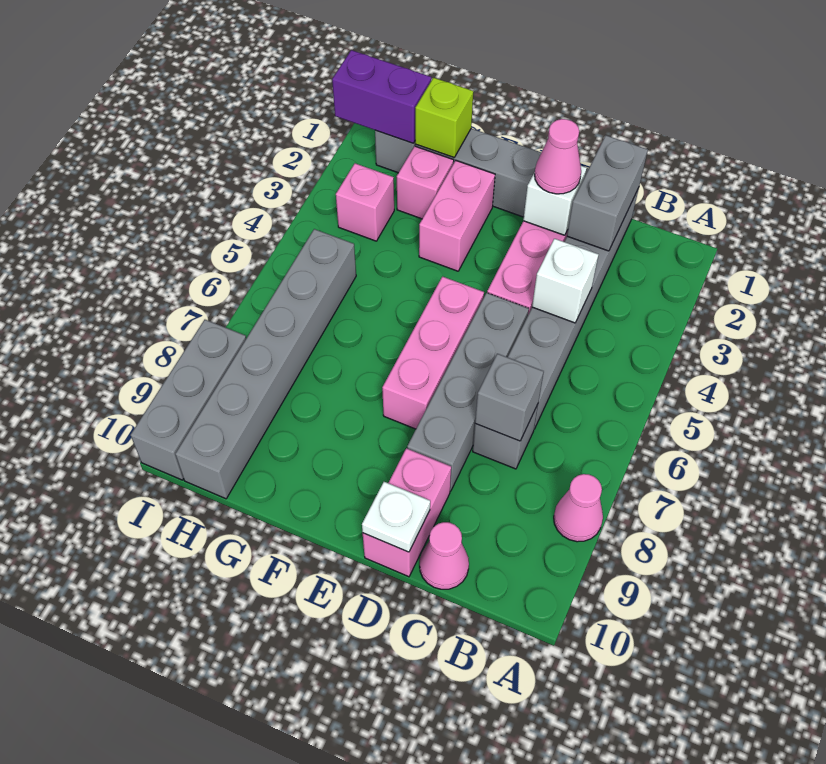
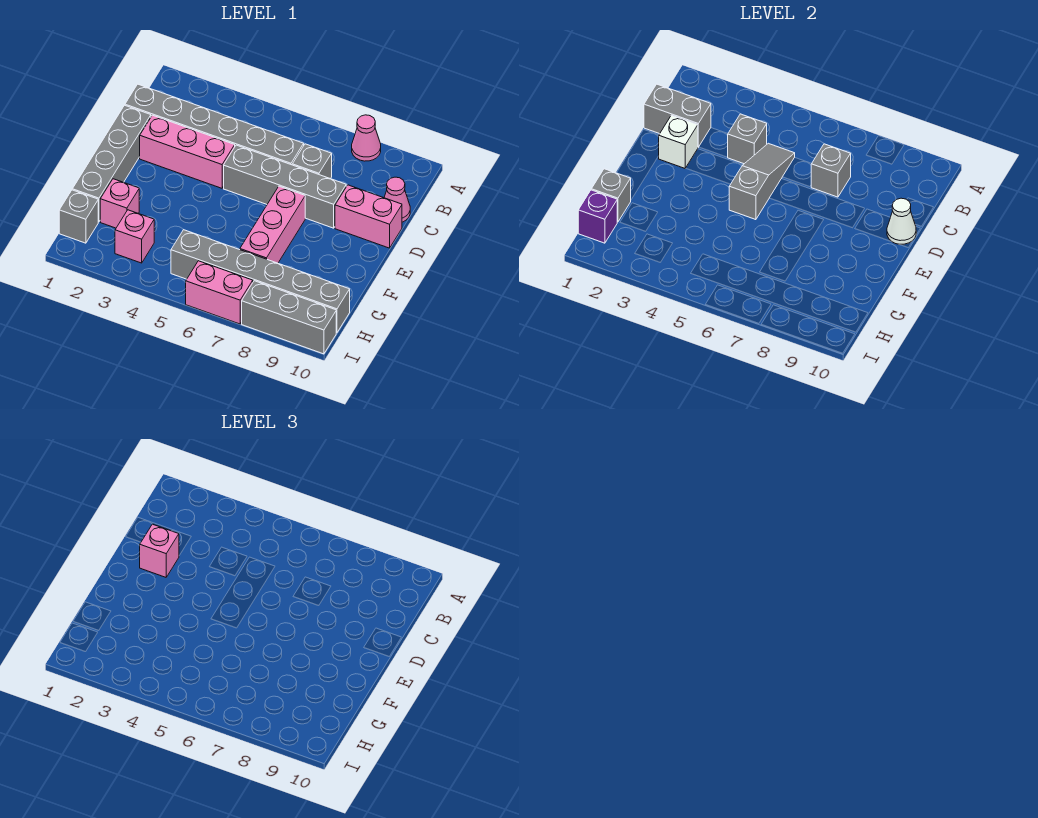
white brick C4 level 2 -> grey brick C4 level 2
none -> grey slope C5:E5 level 2 top E
pink cone D2 level 3 -> pink brick D2 level 3
white plate D10 level 2 -> white cone D10 level 2
pink brick E5:E7 level 1 -> pink brick E7:G7 level 1
pink brick F2:F3 level 1 -> pink brick I6:I7 level 1
lime brick G1 level 2 -> grey brick G1 level 2
purple brick H1:I1 level 2 -> purple brick H1 level 2

